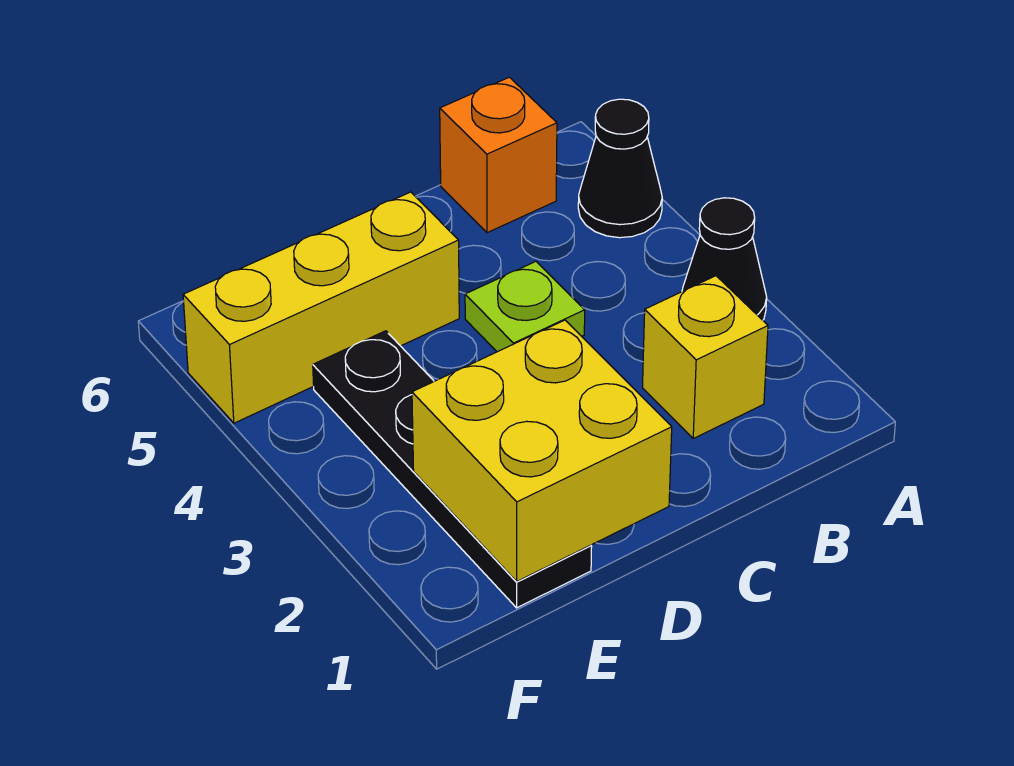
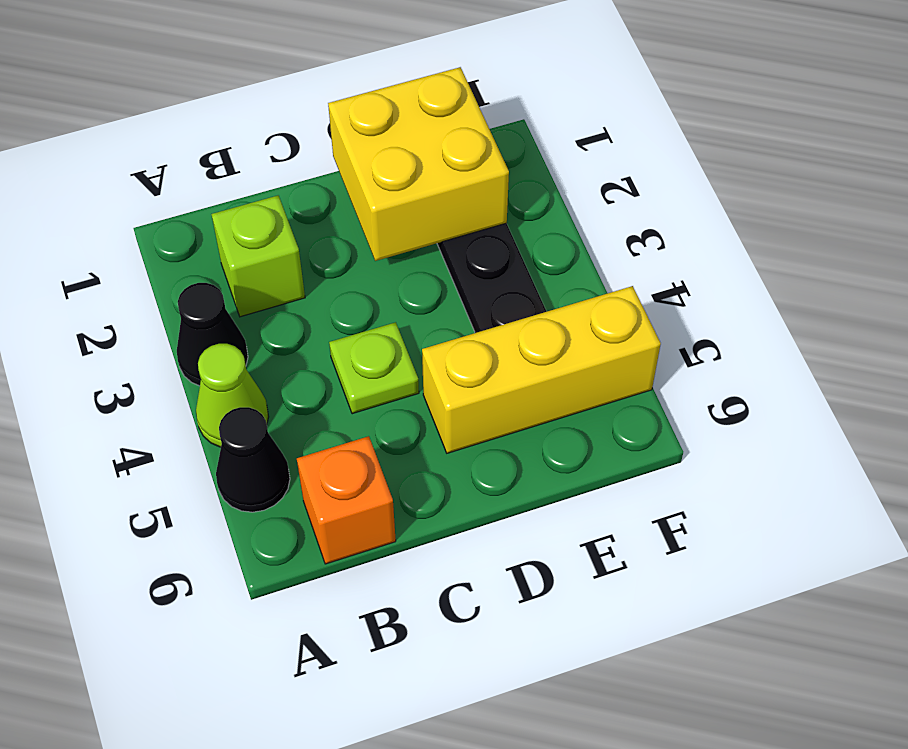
none -> lime cone A4 level 1
yellow brick B2 level 1 -> lime brick B2 level 1

